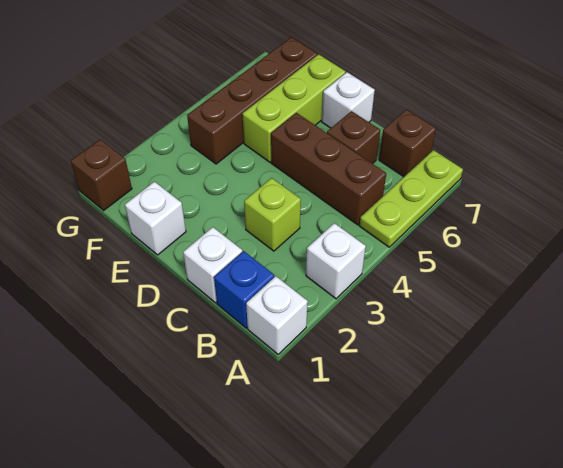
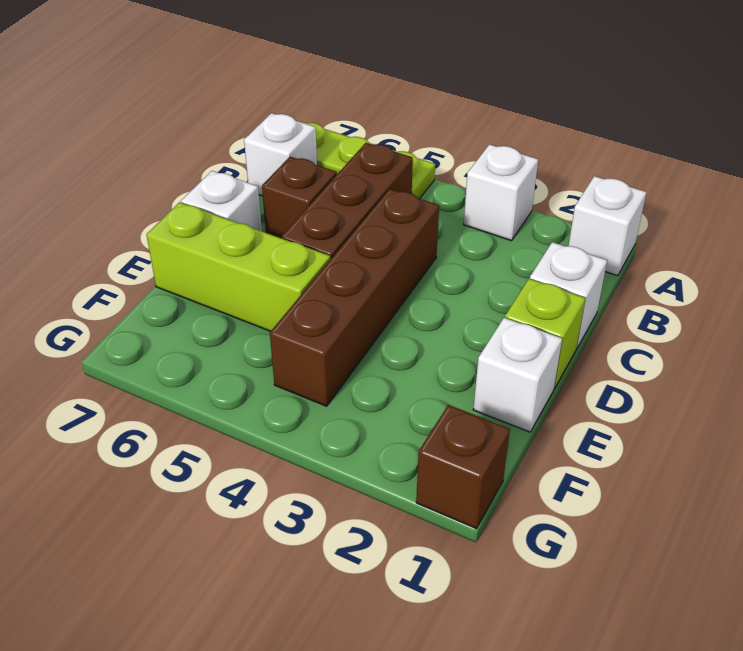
blue brick B1 level 1 -> none
brown brick B7 level 1 -> white brick B7 level 1
lime brick C3 level 1 -> lime brick D1 level 1
brown brick F4:F7 level 1 -> brown brick C4:F4 level 1

